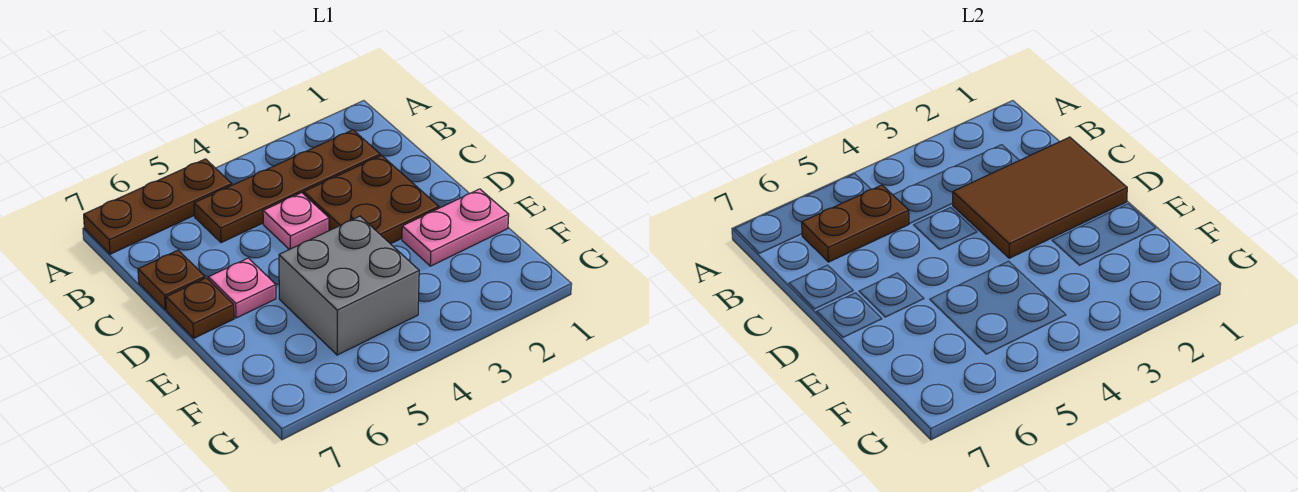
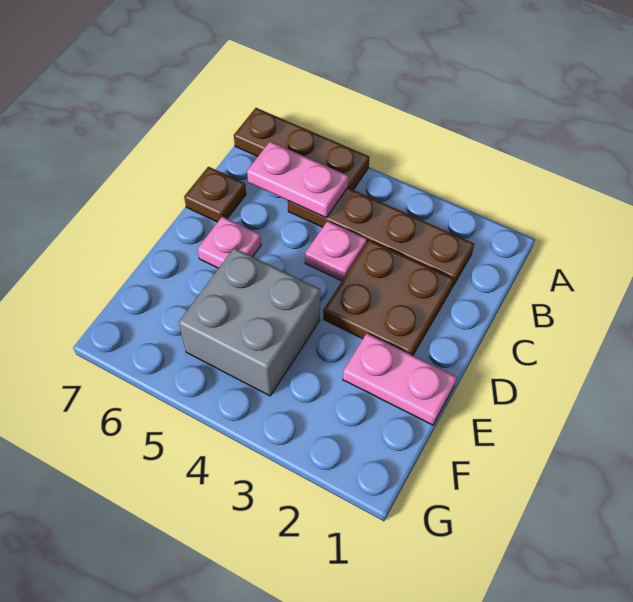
brown plate B5:B6 level 2 -> pink plate B5:B6 level 2
brown tile C1:D3 level 2 -> none
brown plate D7 level 1 -> none

